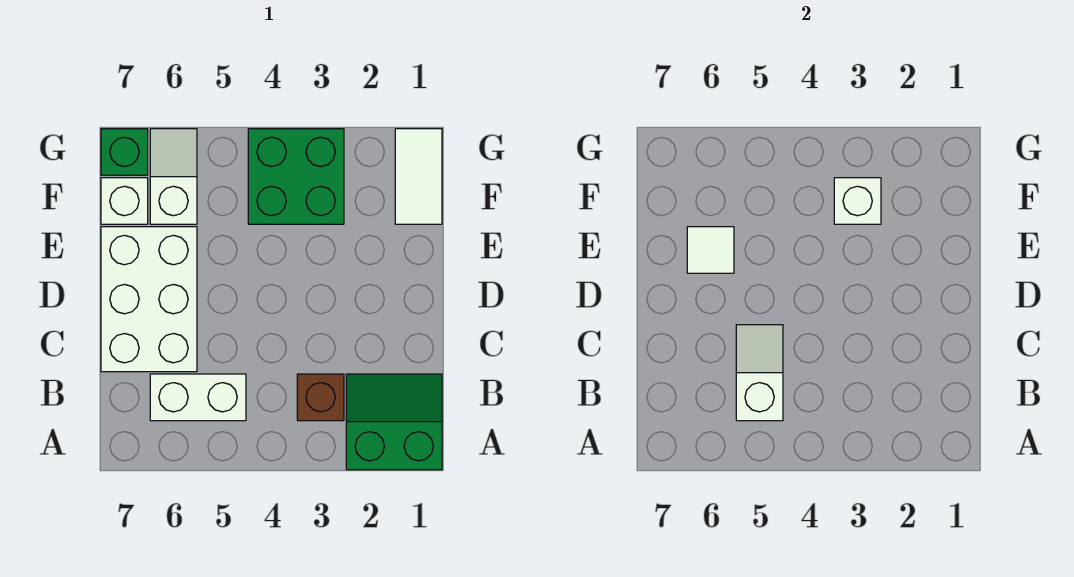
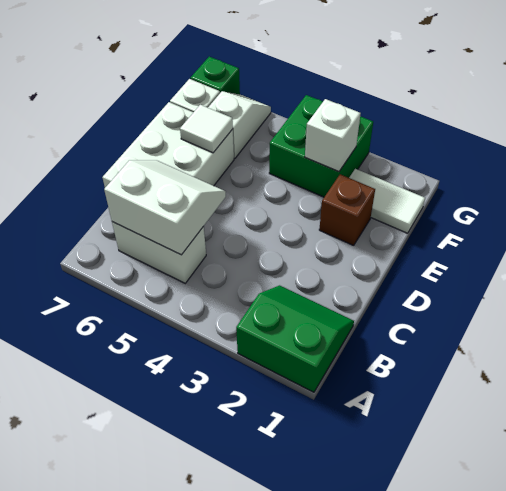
brown brick B3 level 1 -> brown brick E2 level 1
white slope B5:C5 level 2 top B -> white slope B5:C6 level 2 top B
white tile F1:G1 level 1 -> white tile F1:F2 level 1

